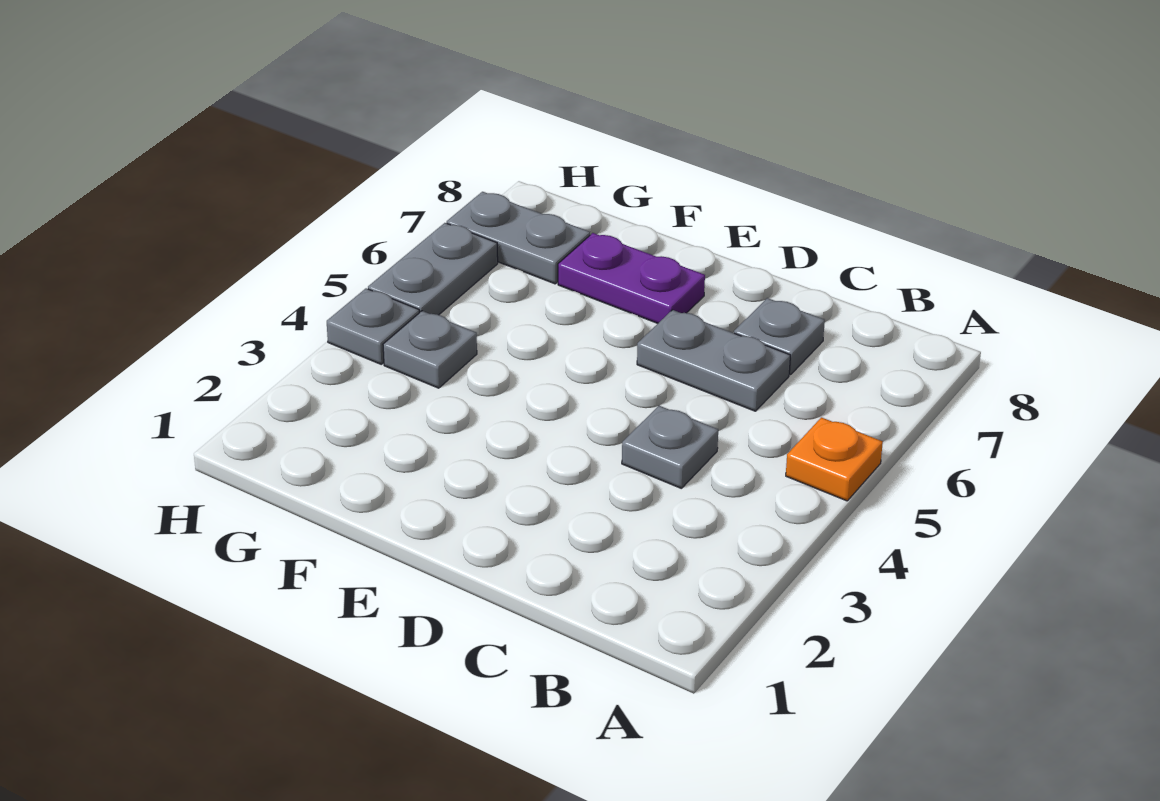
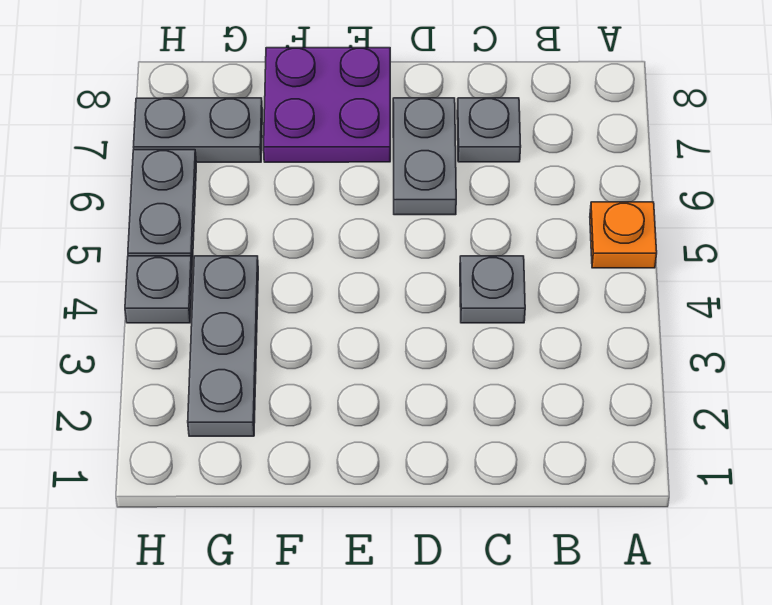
grey plate C6:D6 level 1 -> grey plate D6:D7 level 1
purple plate E7:F7 level 1 -> purple plate E7:F8 level 1
grey plate G4 level 1 -> grey plate G2:G4 level 1

